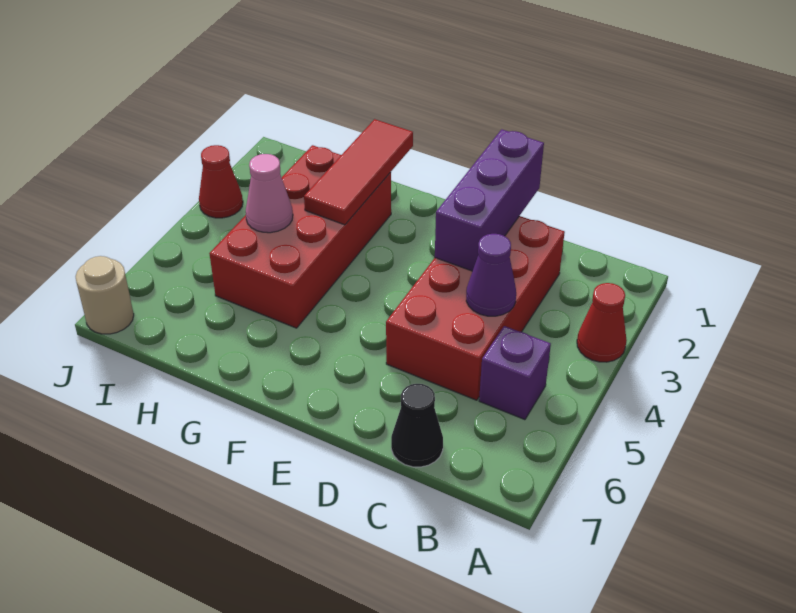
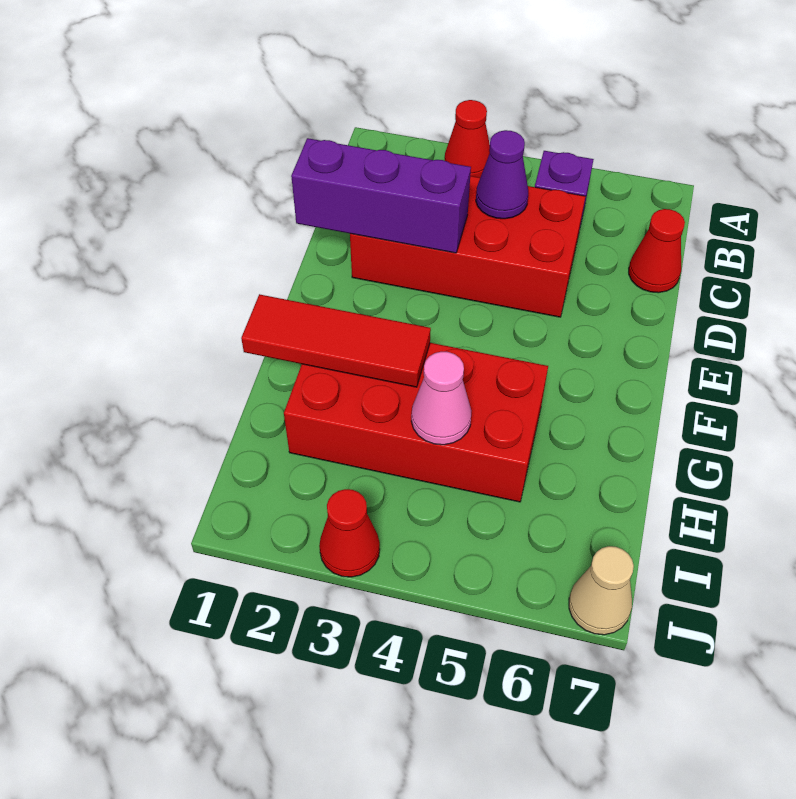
black cone C7 level 1 -> red cone C7 level 1
tan round brick J7 level 1 -> tan cone J7 level 1

